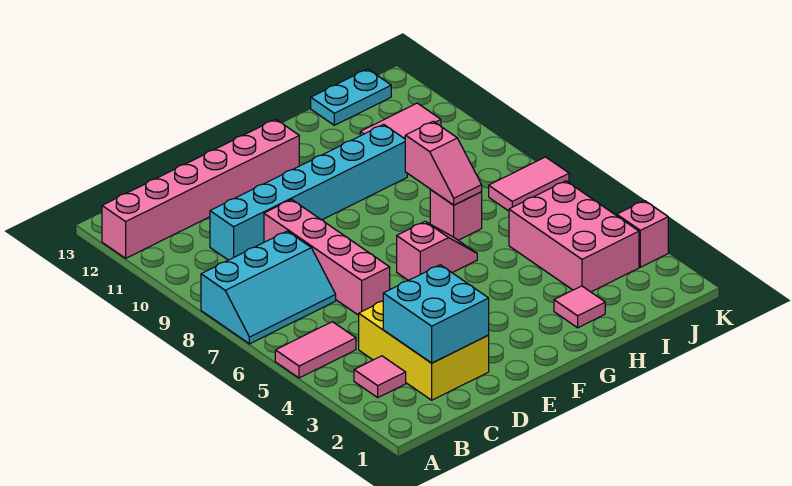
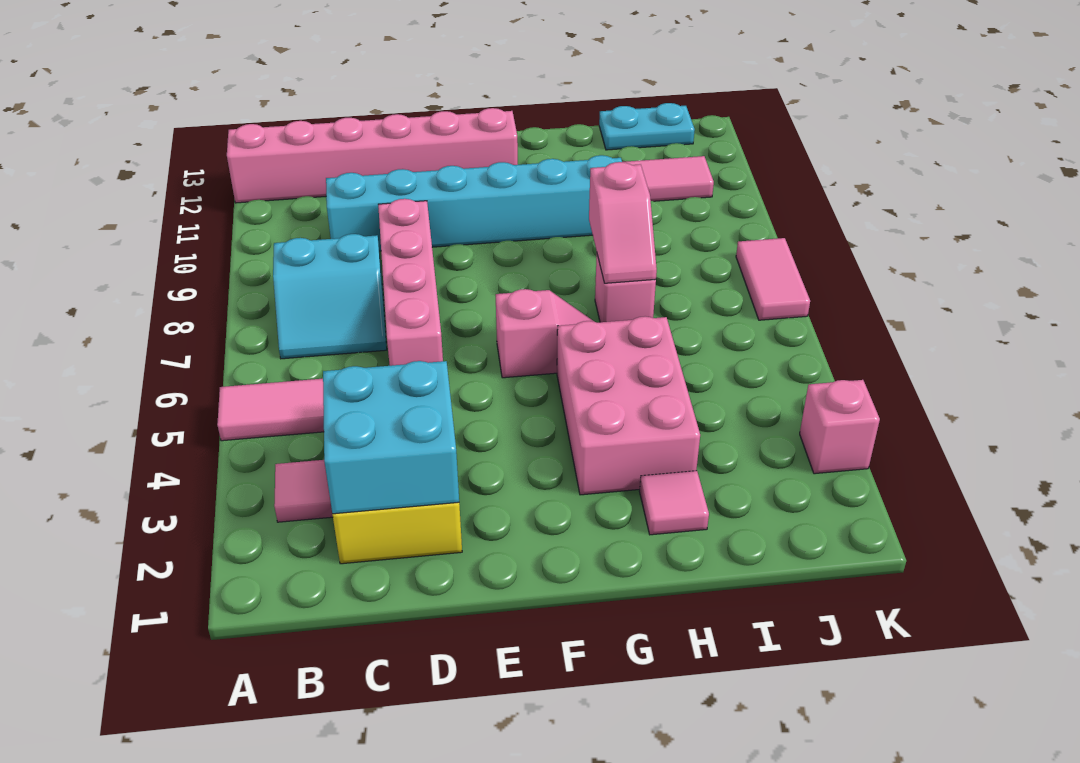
cyan slope A7:C8 level 1 top 8 -> cyan slope B7:C8 level 1 top 8
pink brick I3:J5 level 1 -> pink brick G3:H5 level 1
pink tile J7:K7 level 1 -> pink tile K7:K8 level 1

